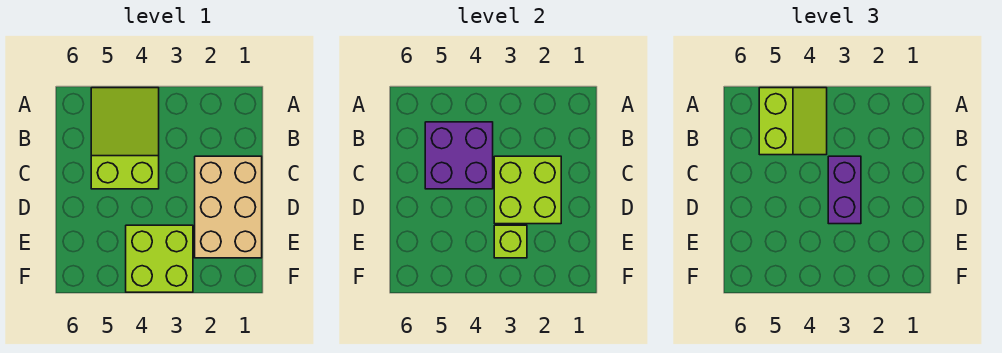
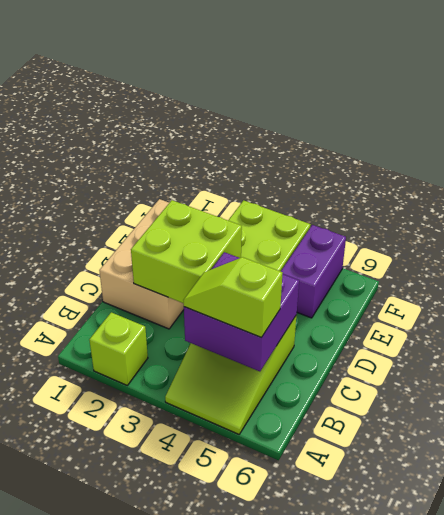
lime slope A4:B5 level 3 top 5 -> lime slope B4:B5 level 3 top 5
purple brick C3:D3 level 3 -> purple brick E5:F5 level 1
lime brick E3 level 2 -> lime brick A2 level 1

